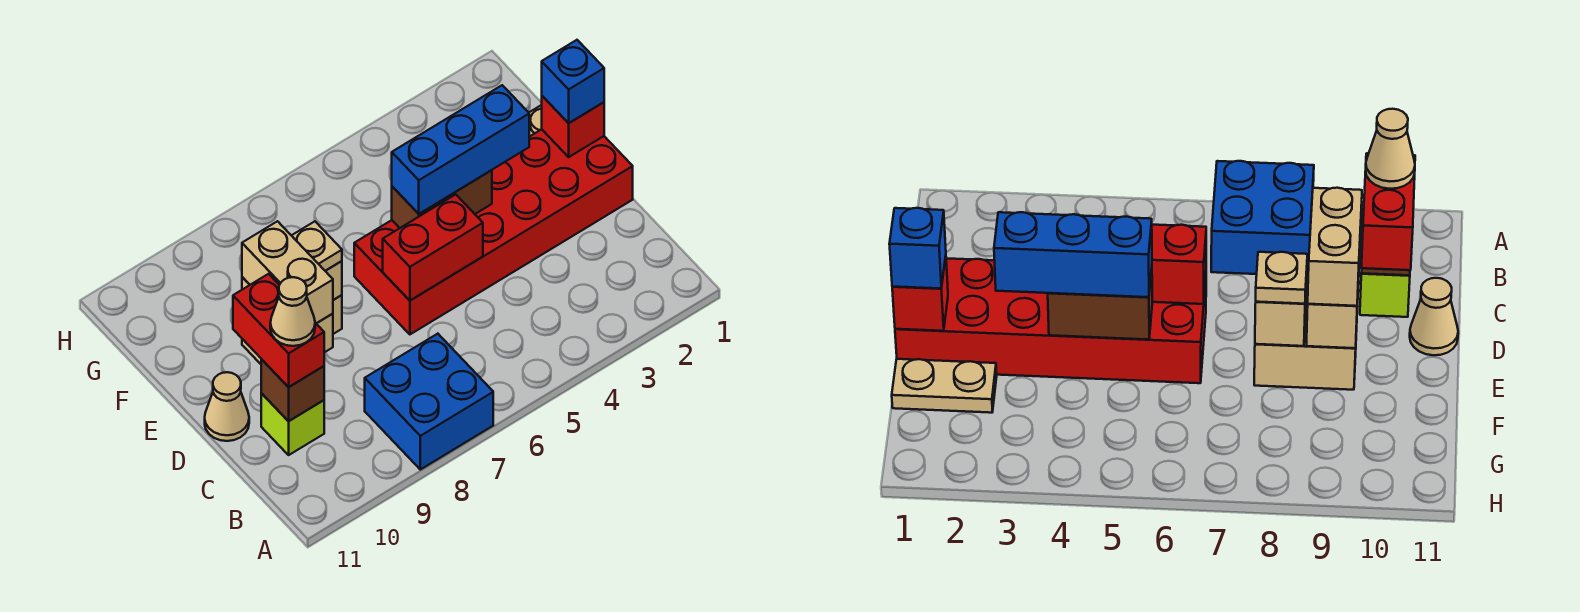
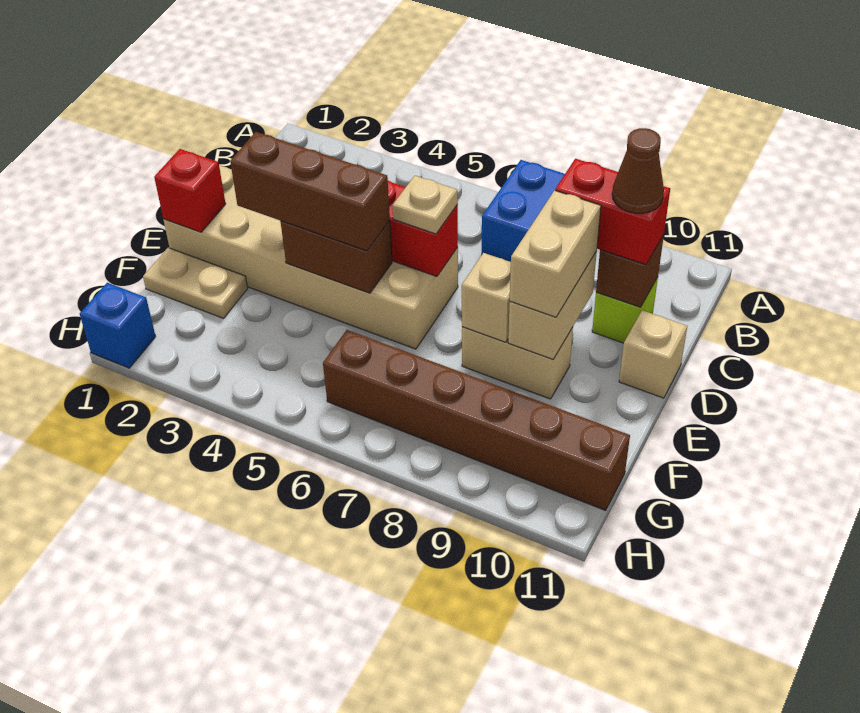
red brick C10:D10 level 3 -> red brick C9:C10 level 3
tan cone C10 level 4 -> brown cone C10 level 4
red brick D1:E6 level 1 -> tan brick D1:E6 level 1
tan cone D11 level 1 -> tan brick D11 level 1
blue brick E1 level 3 -> blue brick H1 level 1
blue brick E3:E5 level 3 -> brown brick E3:E5 level 3
tan plate E8 level 3 -> tan plate D6 level 3
none -> brown brick G6:G11 level 1

